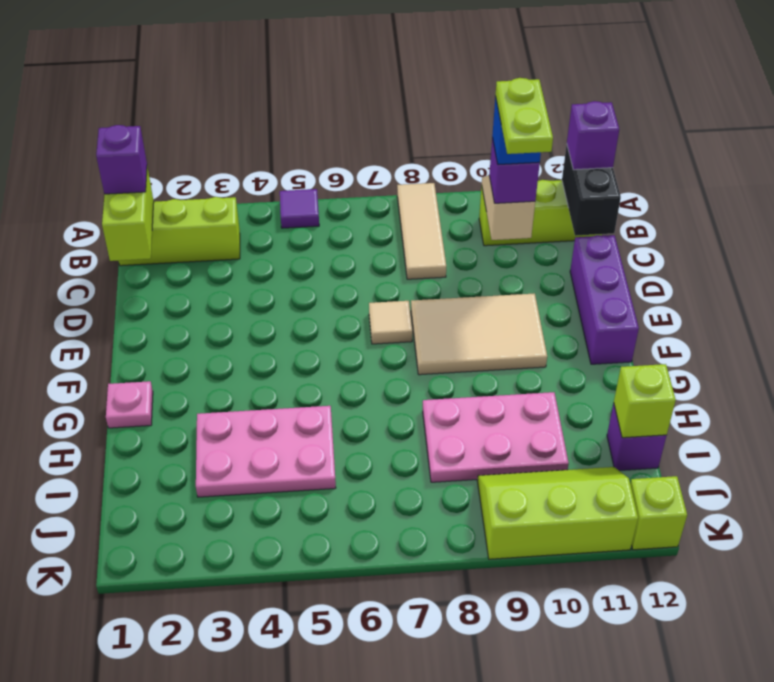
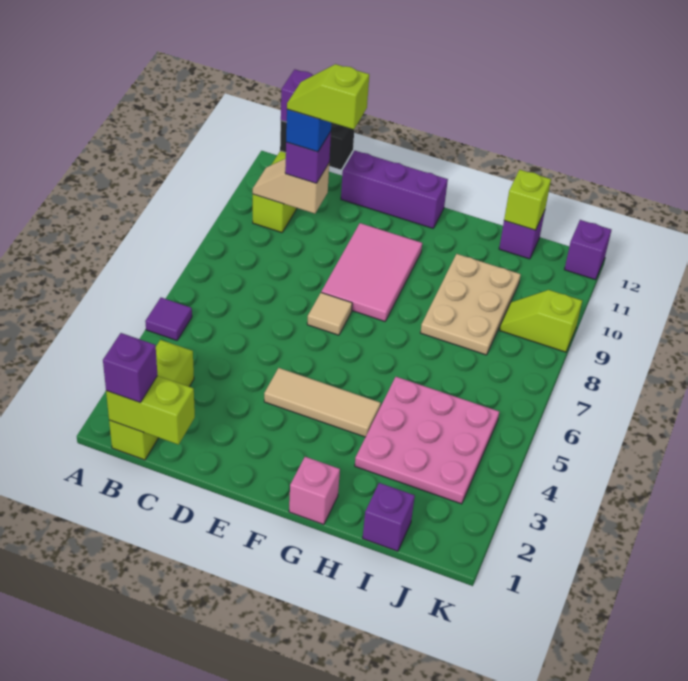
tan tile A8:C8 level 1 -> tan tile E4:G4 level 1
lime plate C10:D10 level 5 -> lime slope C10:D10 level 5 top D
tan tile E8:F10 level 1 -> pink tile E8:F10 level 1
pink plate G1 level 1 -> pink brick G1 level 1
pink plate H3:I5 level 1 -> pink plate H3:J5 level 1
pink plate H8:I10 level 1 -> tan plate H8:I10 level 1
none -> purple brick I1 level 1
lime slope J9:K11 level 1 top K -> lime slope J9:K9 level 1 top K
lime brick K12 level 1 -> purple brick K12 level 1

